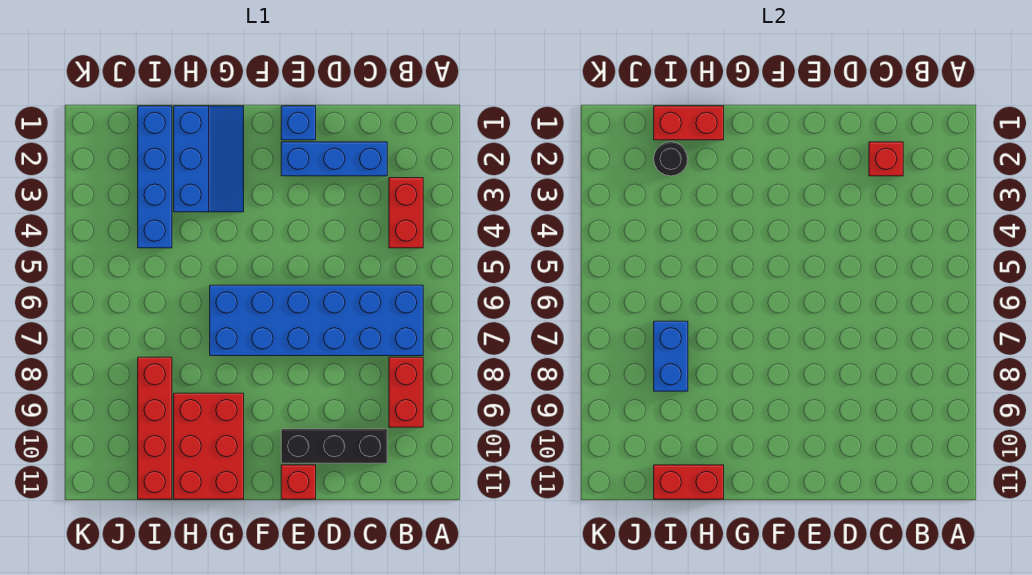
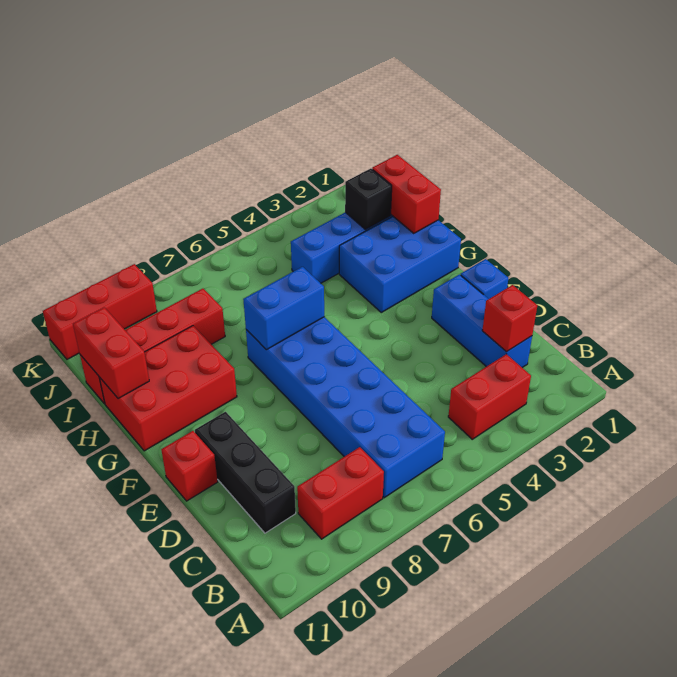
blue slope G1:H3 level 1 top H -> blue brick G1:H3 level 1
black round brick I2 level 2 -> black brick I2 level 2
blue brick I7:I8 level 2 -> blue brick G6:G7 level 2
none -> red brick K9:K11 level 1

